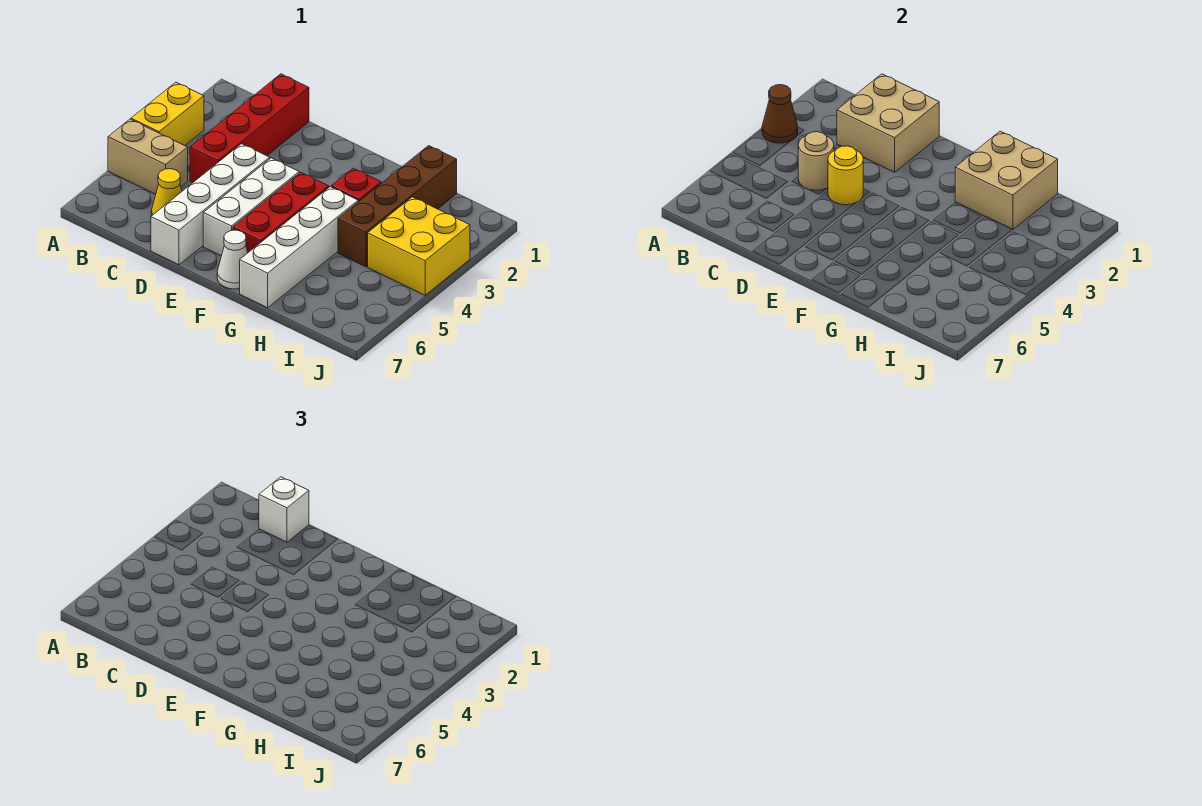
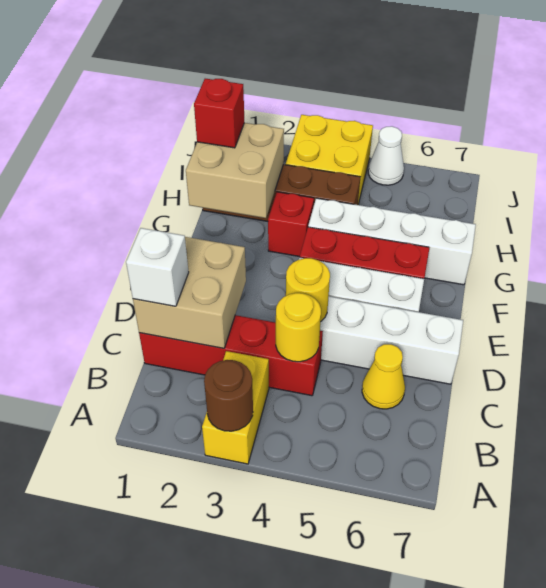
yellow brick A3:A4 level 1 -> yellow brick A3:B3 level 1
brown cone A3 level 2 -> brown round brick A3 level 2
tan brick A5:B5 level 1 -> none
tan round brick C4 level 2 -> yellow round brick C4 level 2
white cone F7 level 1 -> white cone J5 level 1
none -> red brick H1 level 3

